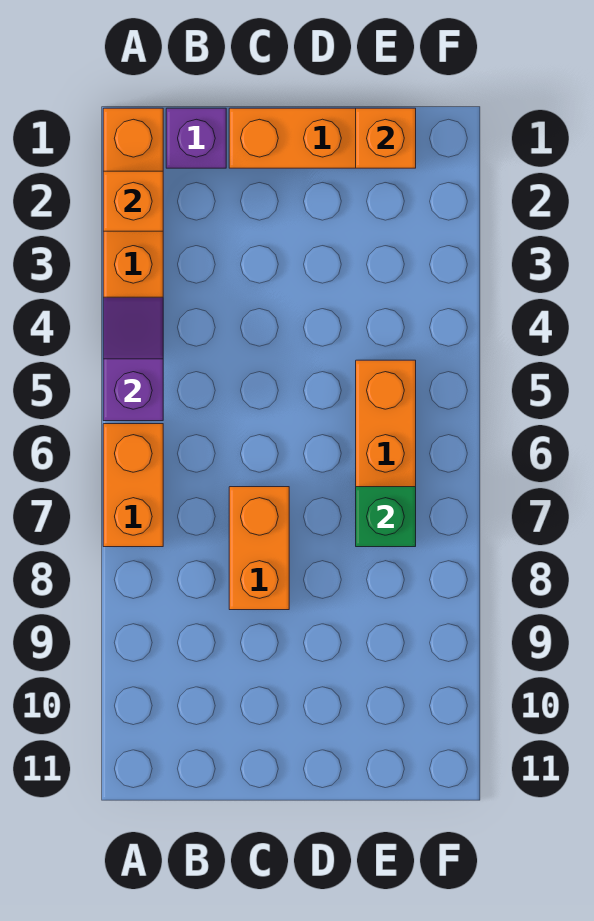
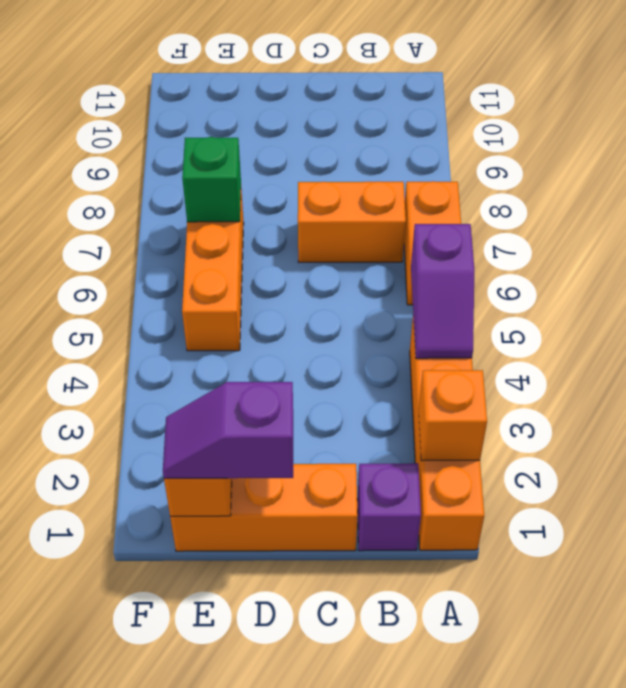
orange brick C7:C8 level 1 -> orange brick B7:C7 level 1
none -> purple slope D1:E1 level 3 top D

